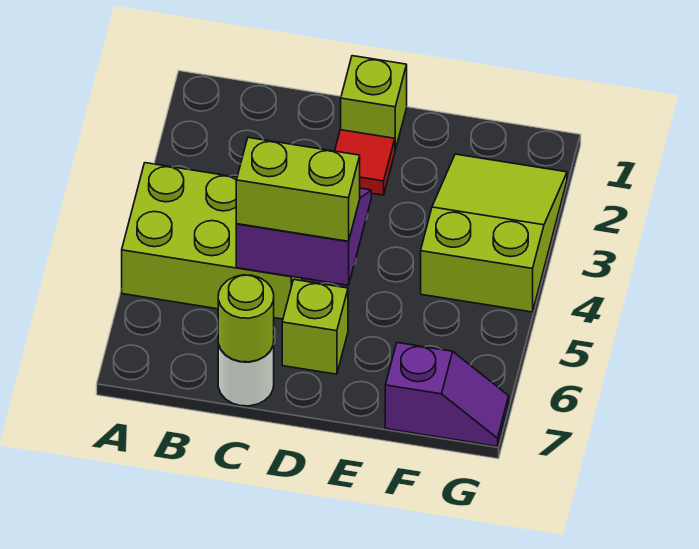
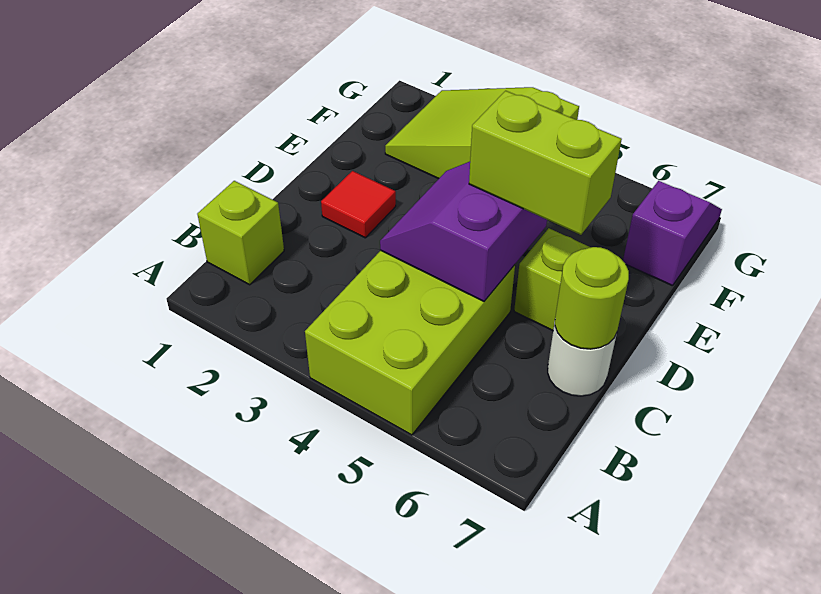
lime brick C5:D5 level 3 -> lime brick D5:D6 level 3
lime brick D1 level 1 -> lime brick B1 level 1

